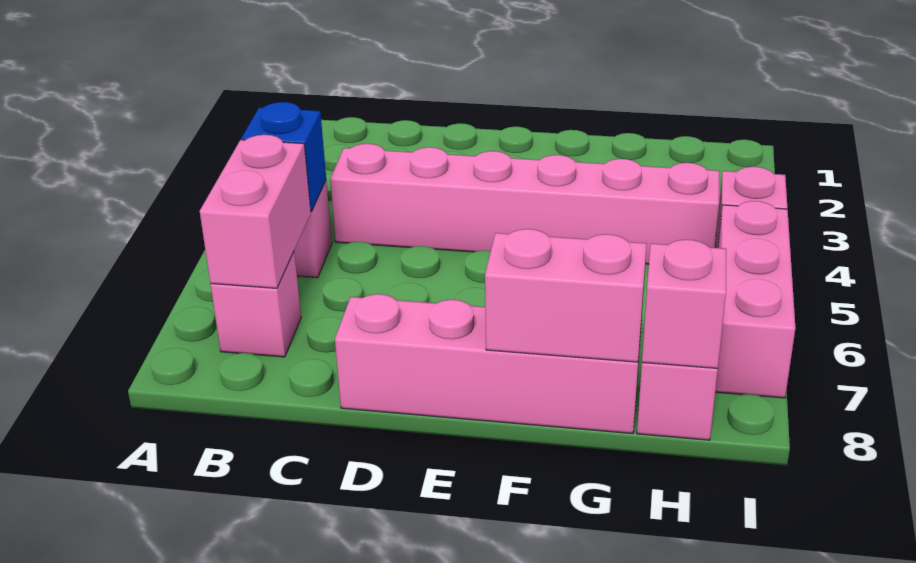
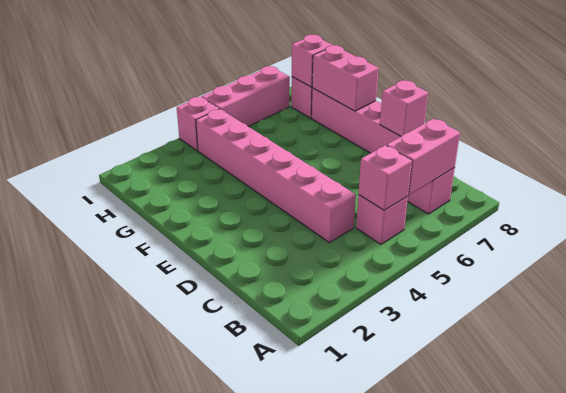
blue brick B5 level 2 -> pink brick B5 level 2
none -> pink brick D8 level 2

